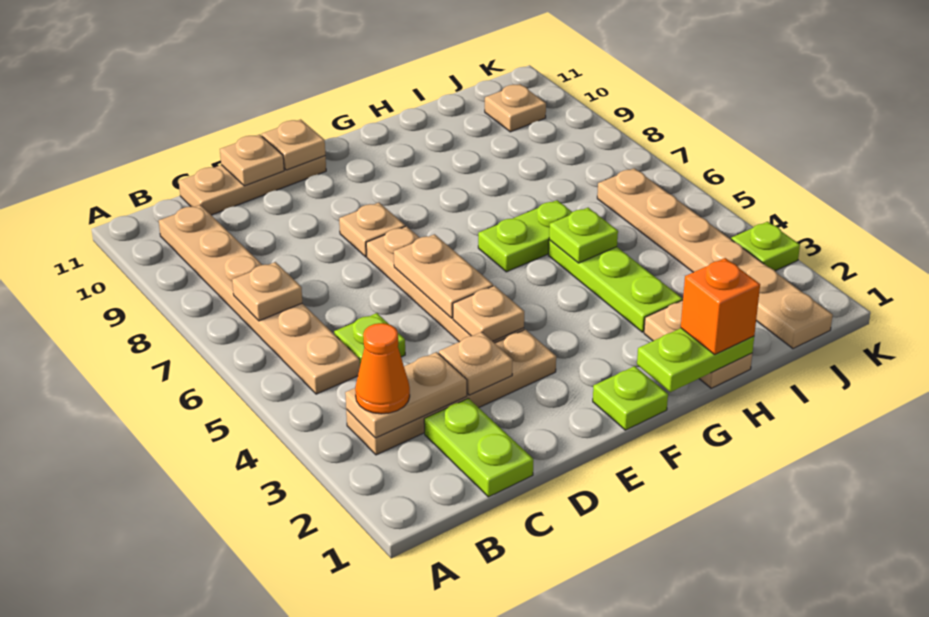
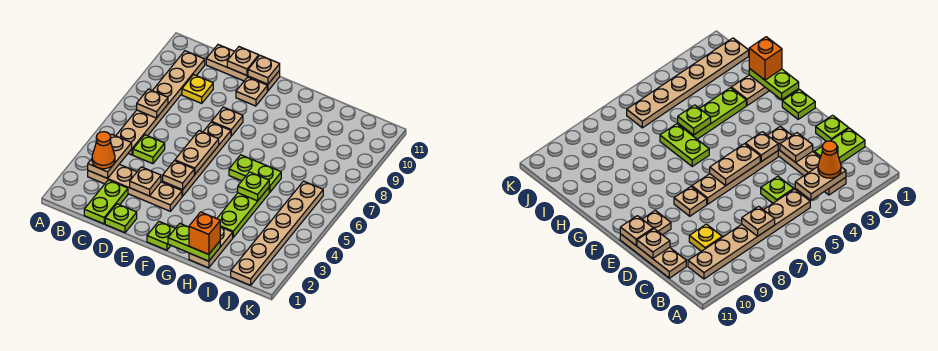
tan plate B3:C3 level 2 -> tan plate B3:B4 level 2
none -> yellow plate C9 level 1
tan plate J10 level 1 -> tan plate E10 level 1
lime plate K3 level 1 -> lime plate D1 level 1

